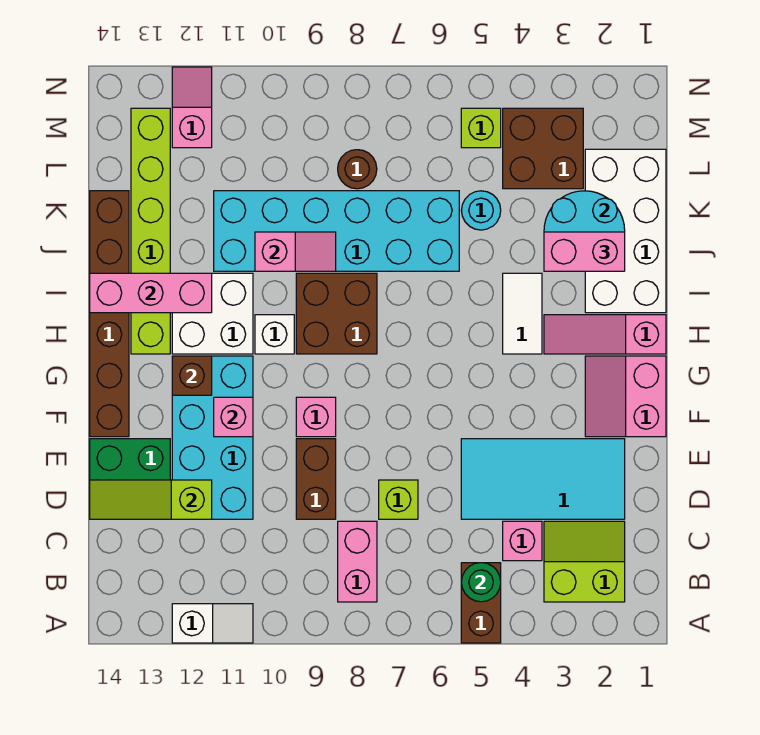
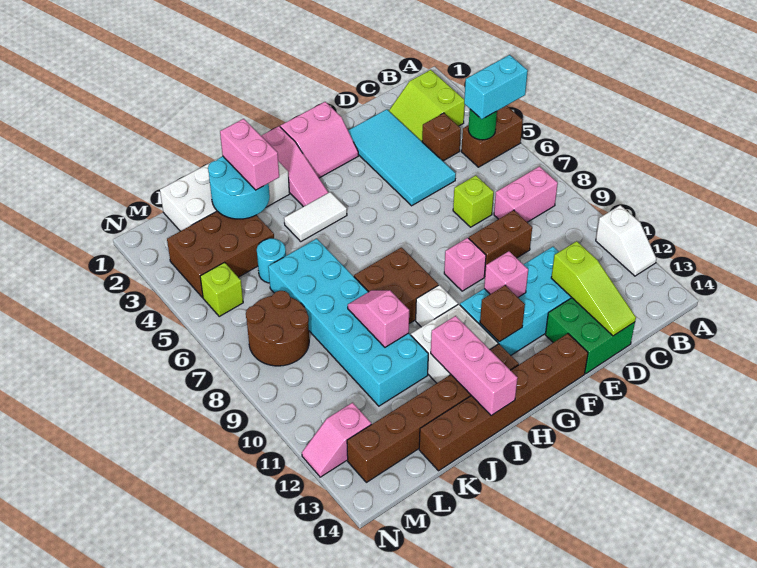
none -> cyan brick A5:B5 level 3
white slope A11:A12 level 1 top 12 -> white slope A11:A12 level 1 top 11
pink brick C4 level 1 -> brown brick C4 level 1
lime brick H13:M13 level 1 -> brown brick H13:M13 level 1
brown brick L3:M4 level 1 -> brown brick K3:M4 level 1
brown round brick L8 level 1 -> brown round brick L7:M8 level 1

